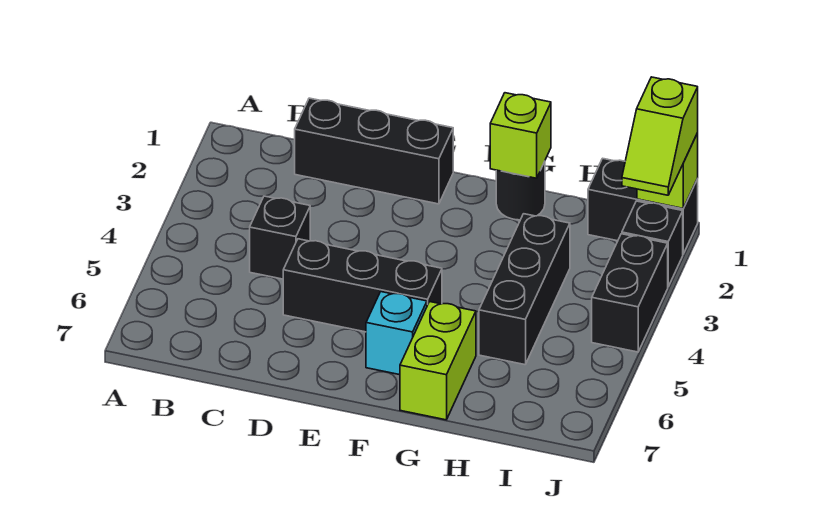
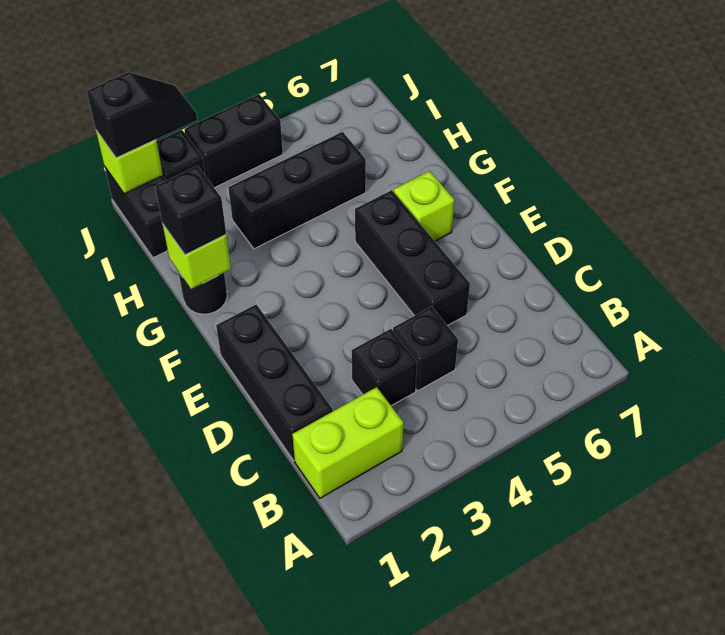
none -> black brick C3 level 1
cyan brick F6 level 1 -> lime brick F6 level 1
none -> black brick G1 level 3
lime brick G6:G7 level 1 -> lime brick B1:B2 level 1
lime slope J1:J2 level 3 top 1 -> black slope J1:J2 level 3 top 1

